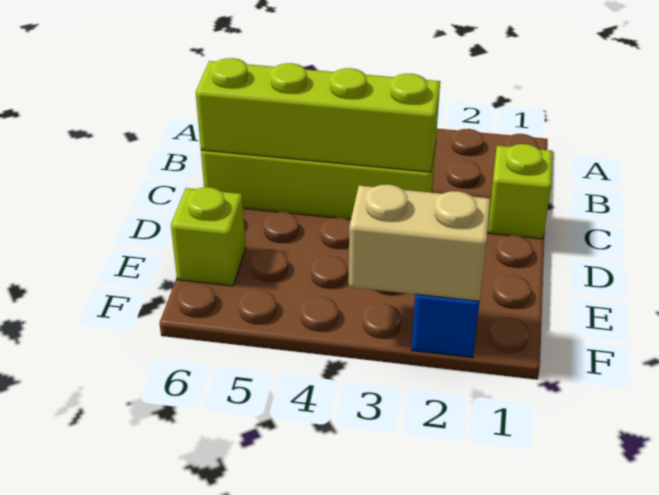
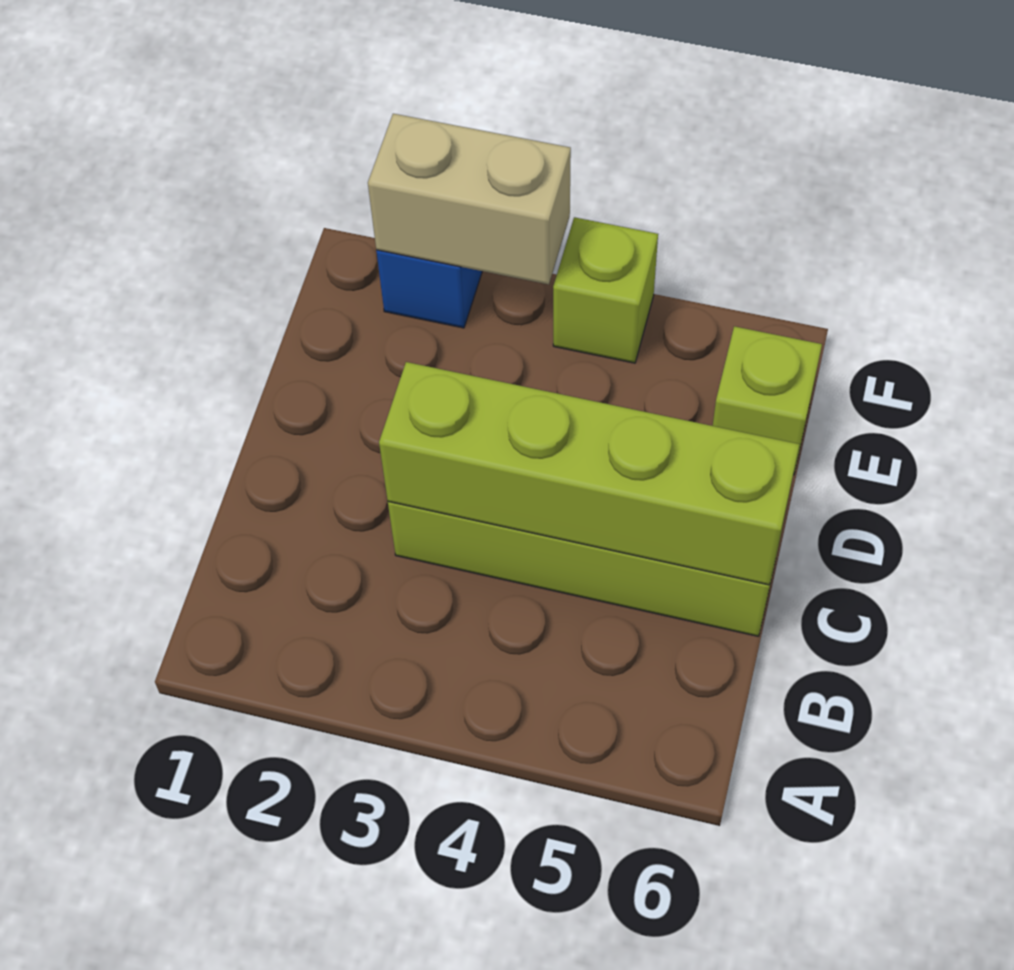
lime brick C1 level 1 -> lime brick F4 level 1

